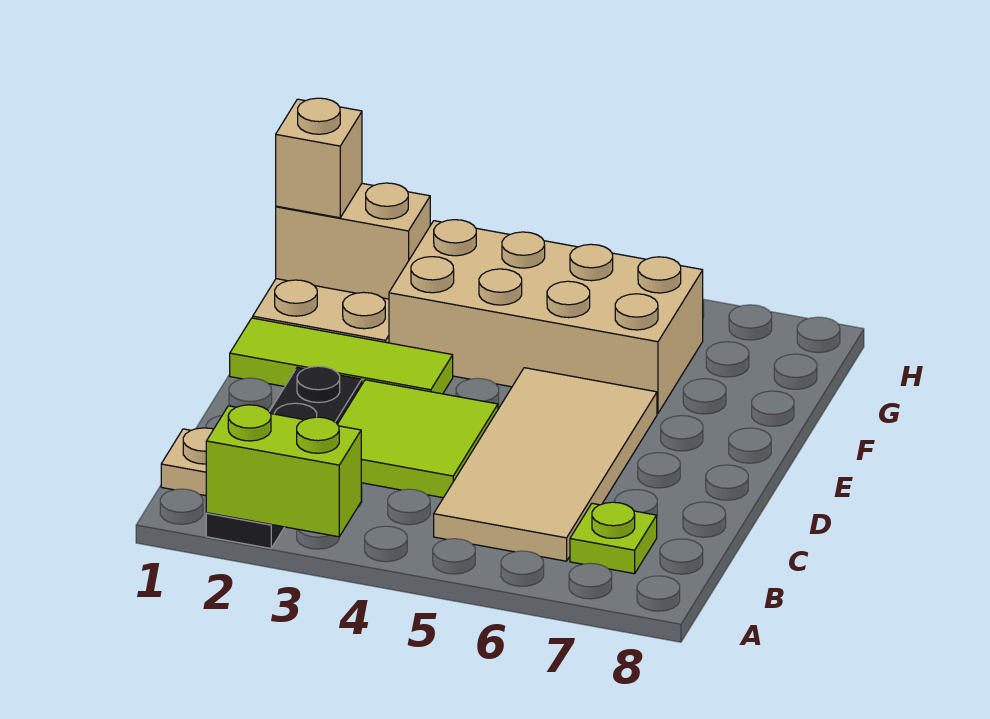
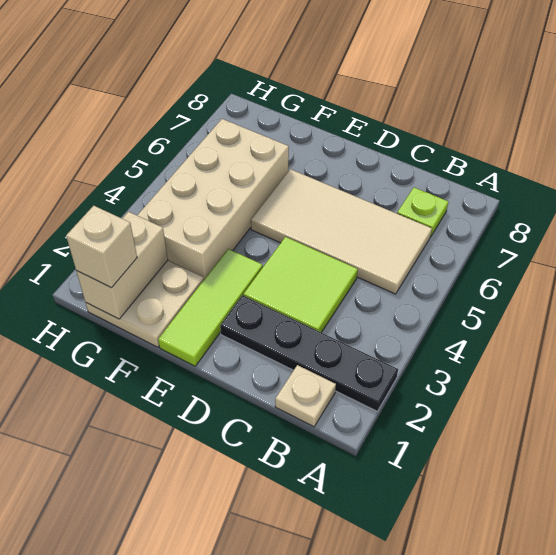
lime brick A2:A3 level 2 -> none

